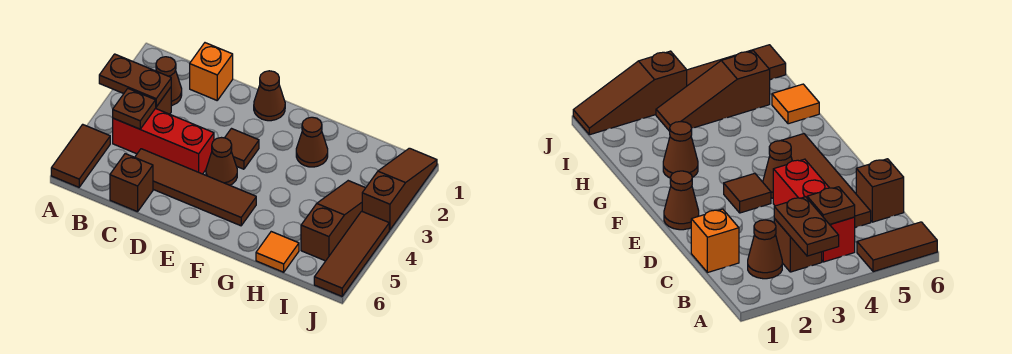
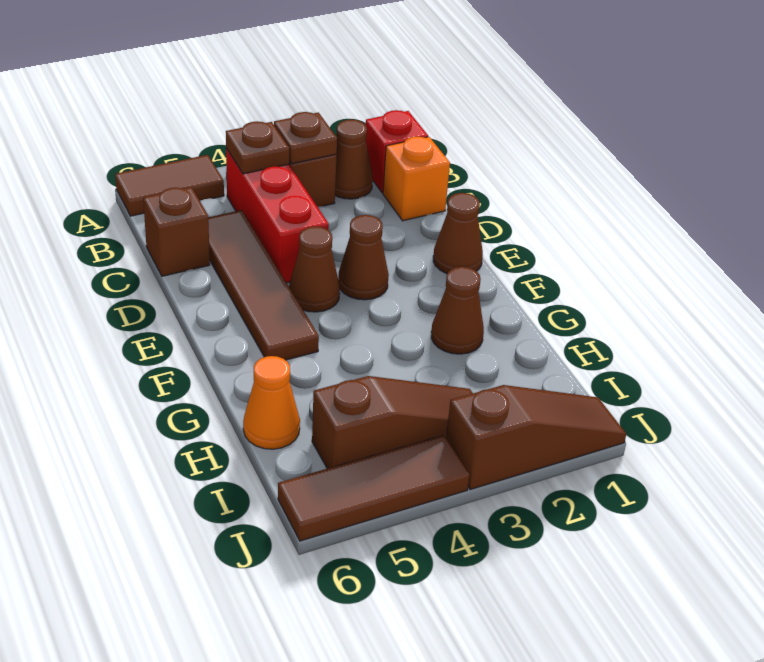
brown plate A3:B3 level 2 -> brown plate B3 level 2
none -> red brick B1 level 1
brown tile E3 level 1 -> brown cone E3 level 1
orange tile H6 level 1 -> orange cone H6 level 1

